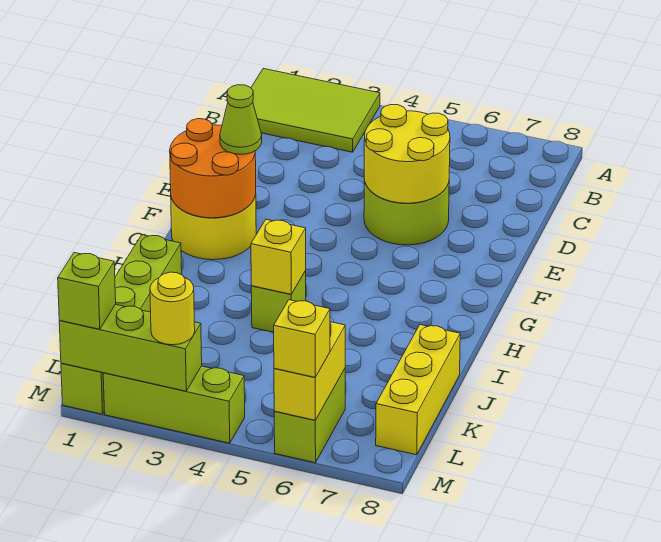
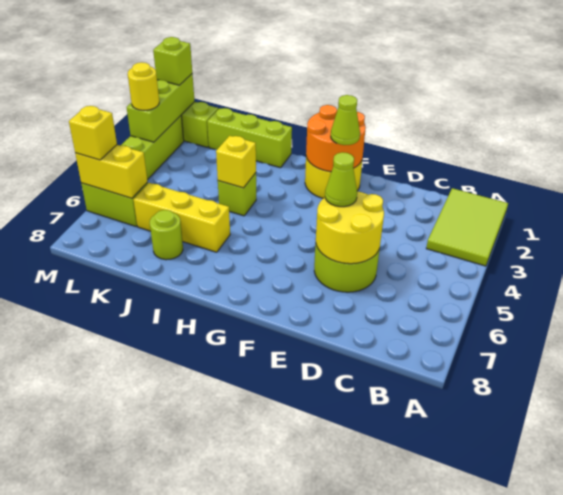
none -> lime cone E5 level 3
none -> lime round brick J7 level 1
yellow brick J8:L8 level 1 -> yellow brick I6:K6 level 1

